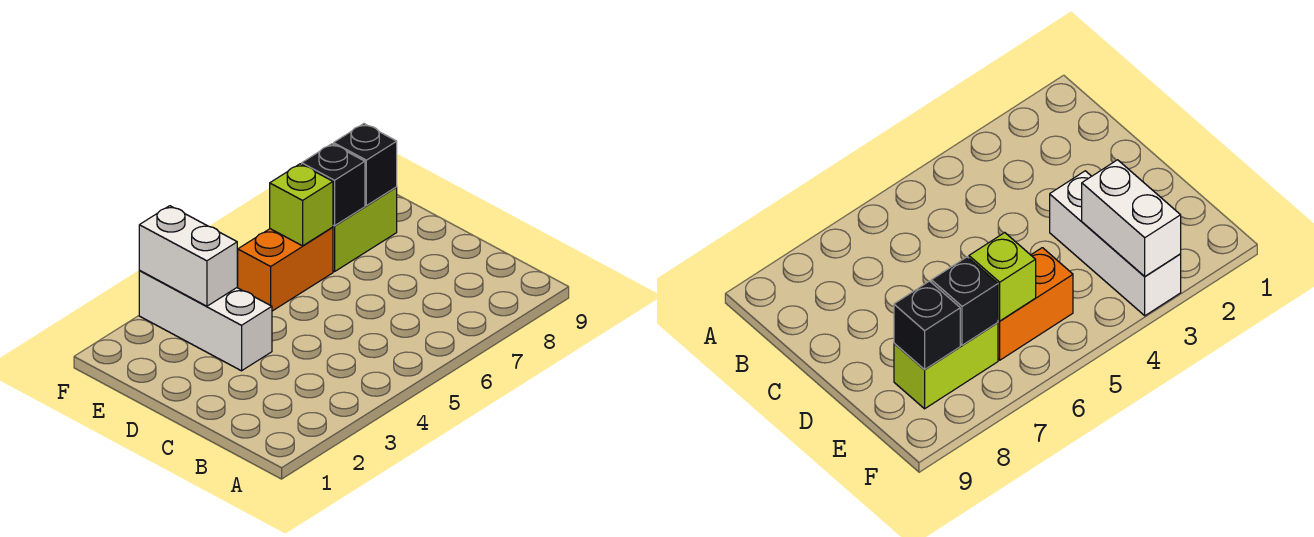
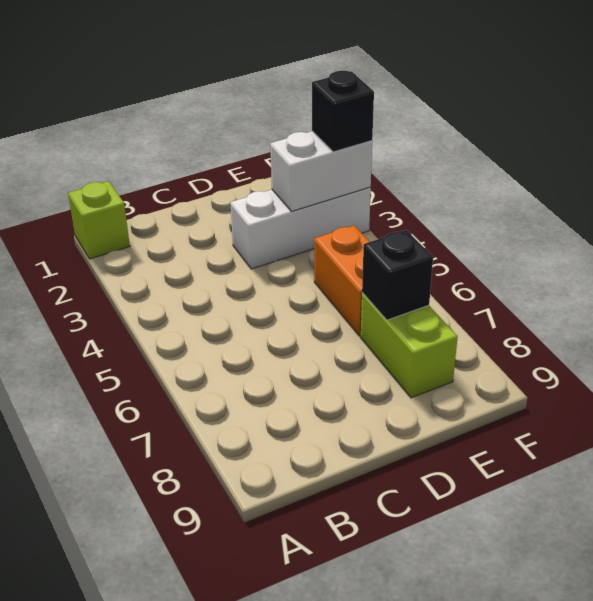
lime brick E6 level 2 -> lime brick A1 level 1
black brick E8 level 2 -> black brick F3 level 3

